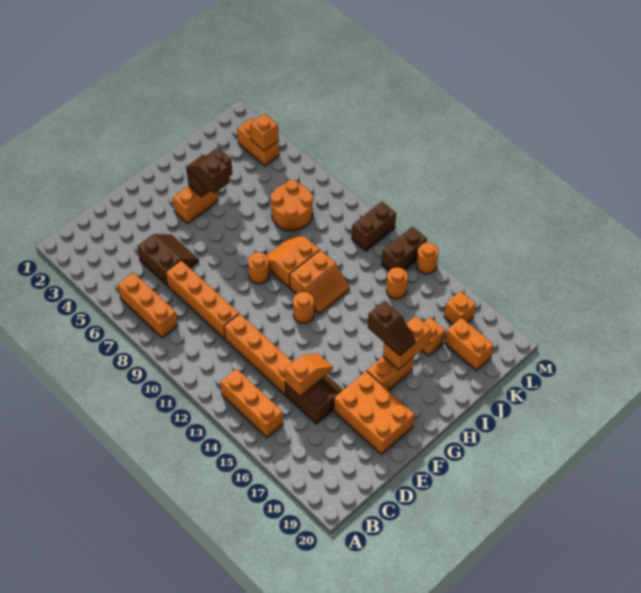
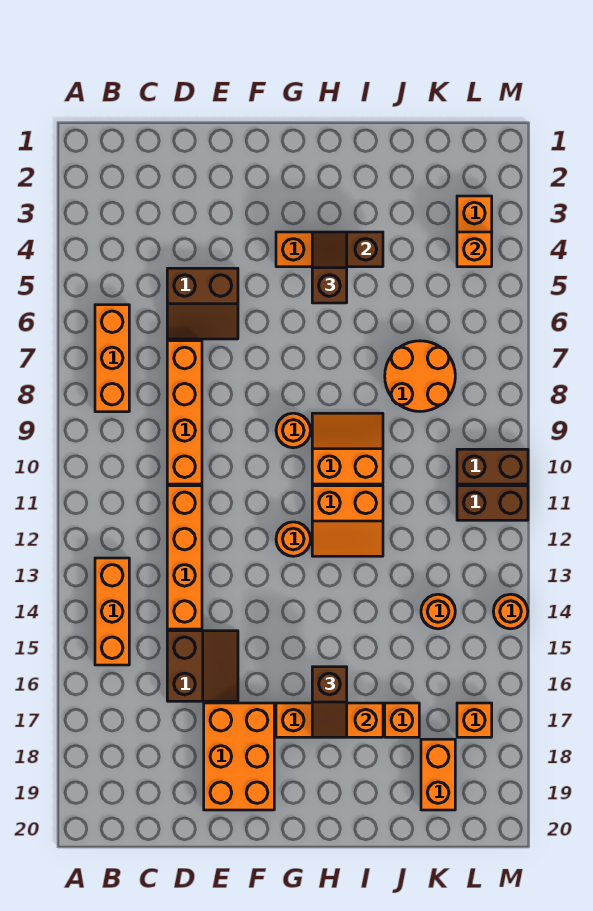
brown slope D5:E6 level 1 top D -> brown slope D5:E6 level 1 top 5
orange slope D15:E15 level 2 top D -> none
brown brick L13:M13 level 1 -> brown brick L10:M10 level 1

